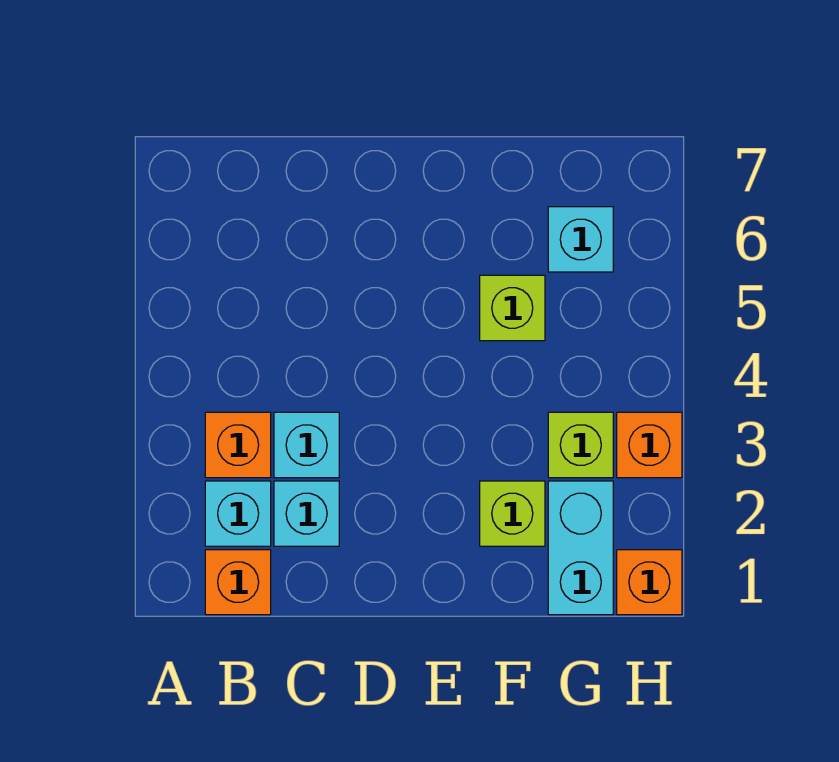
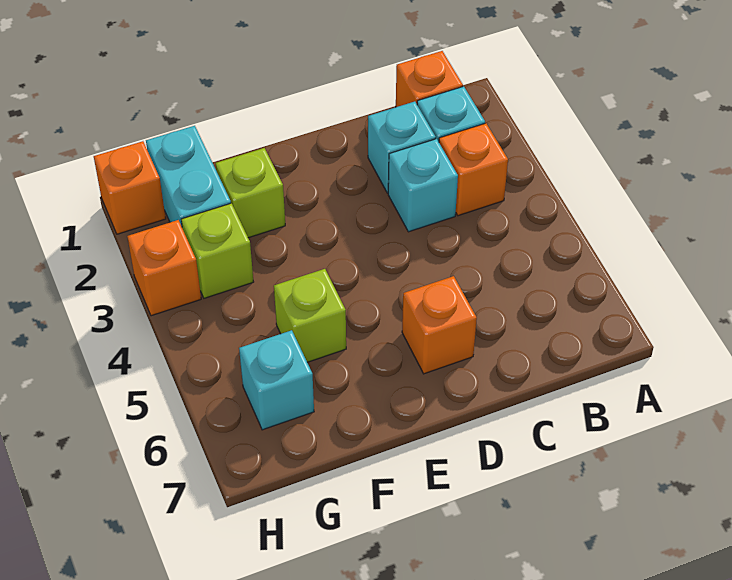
none -> orange brick D6 level 1

